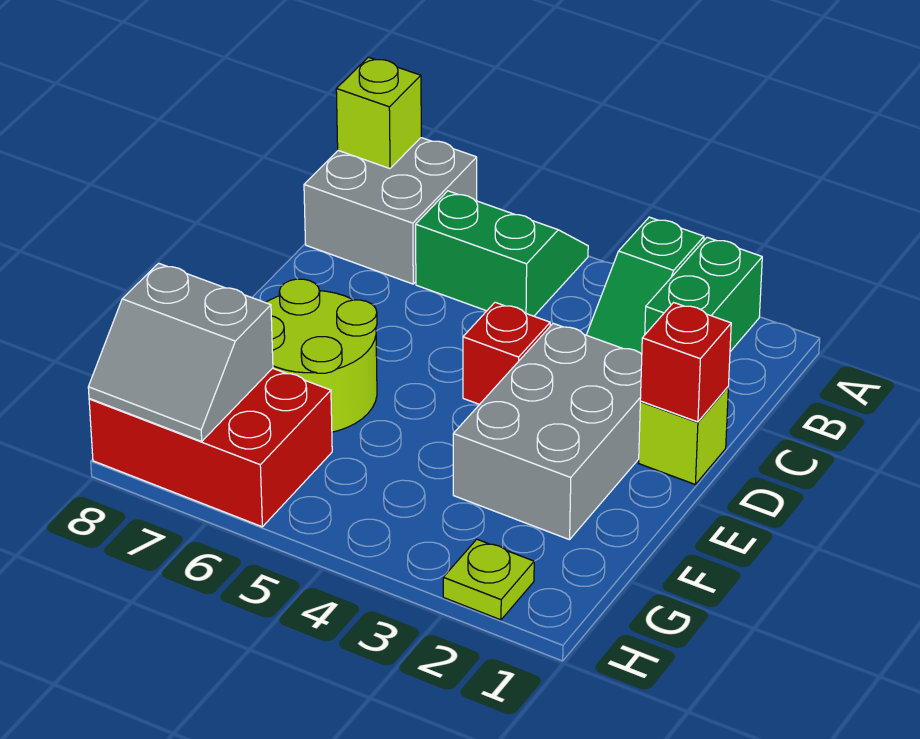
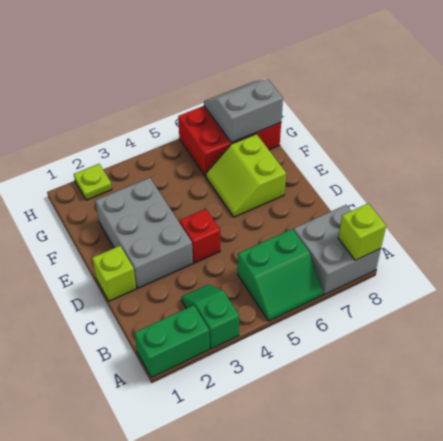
green brick A2:B2 level 1 -> green brick A1:A2 level 1
red brick D1 level 2 -> none
lime round brick E6:F7 level 1 -> lime slope E6:F7 level 1 top 7

